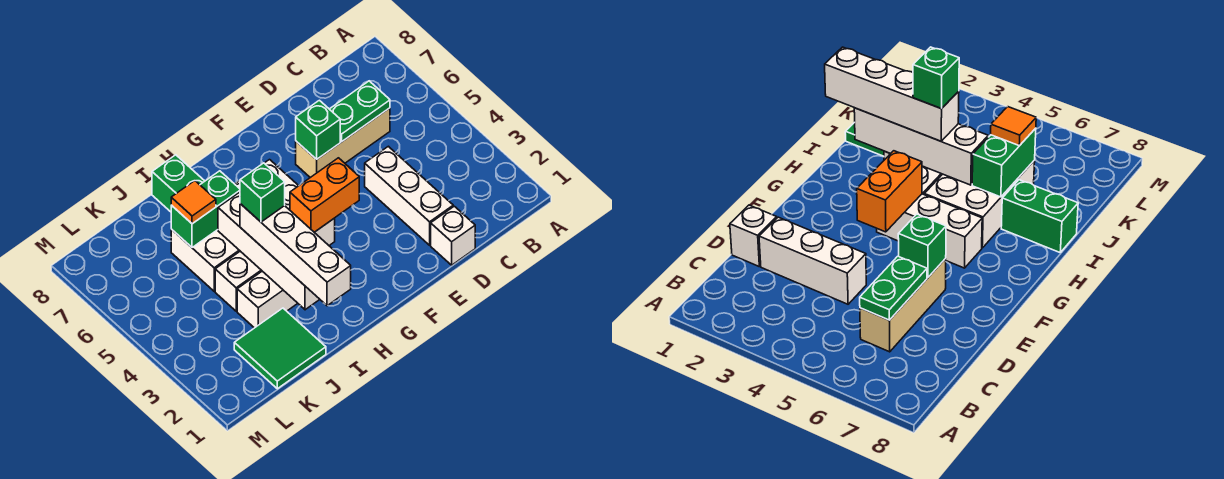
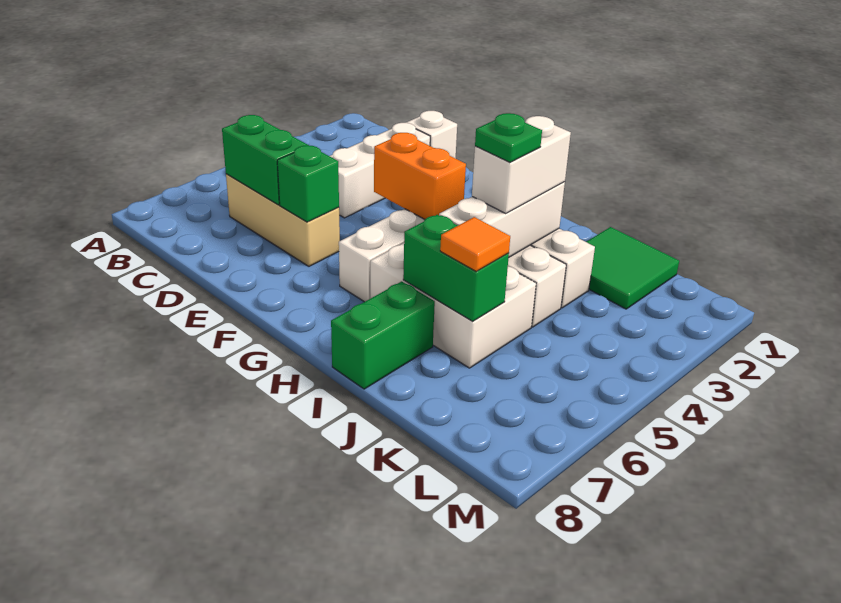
green plate C6:D6 level 2 -> green brick C6:D6 level 2
white brick I1:I4 level 3 -> white brick I3:I4 level 3
white brick I2:I5 level 2 -> white brick I3:I5 level 2
green brick I4 level 4 -> green plate I4 level 4

